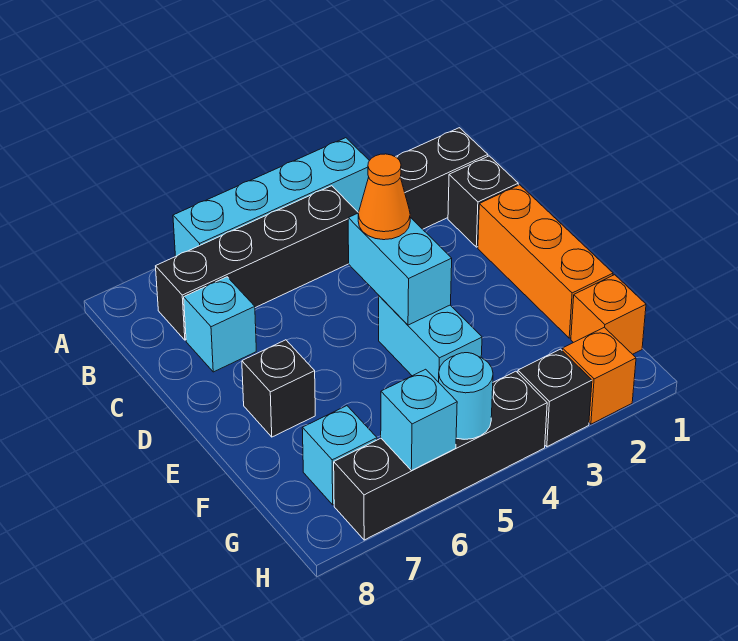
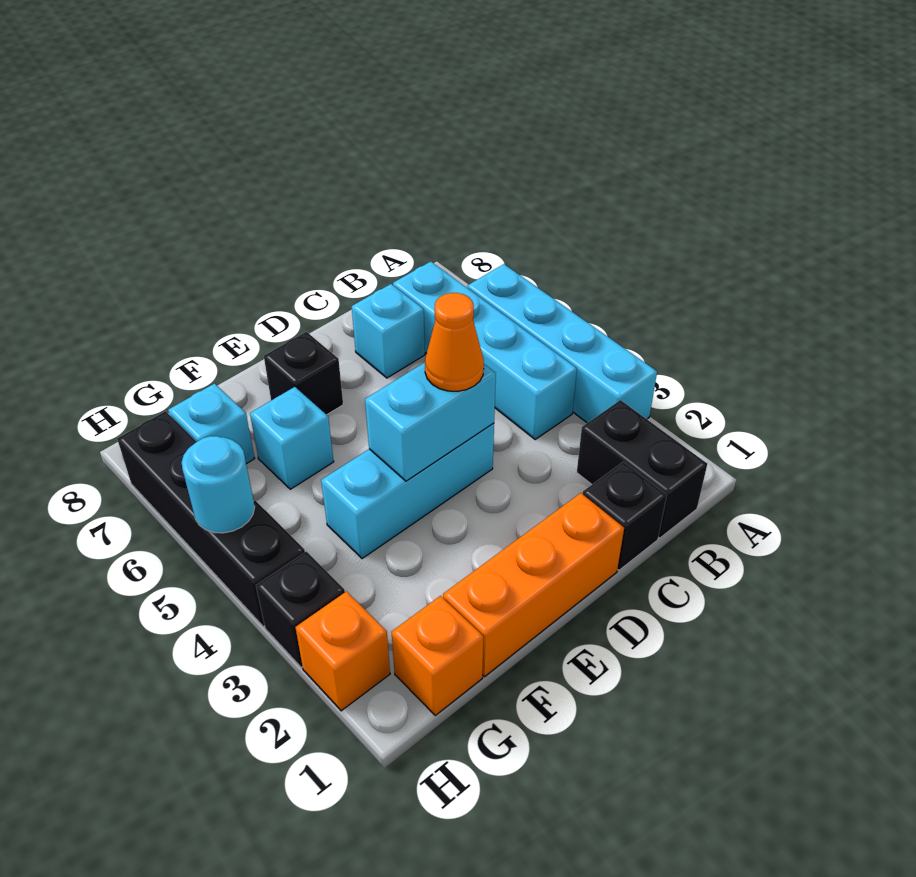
black brick B4:B7 level 1 -> cyan brick B4:B7 level 1
cyan brick E4:F4 level 1 -> cyan brick D4:F4 level 1
cyan brick H6 level 2 -> cyan brick F6 level 1

